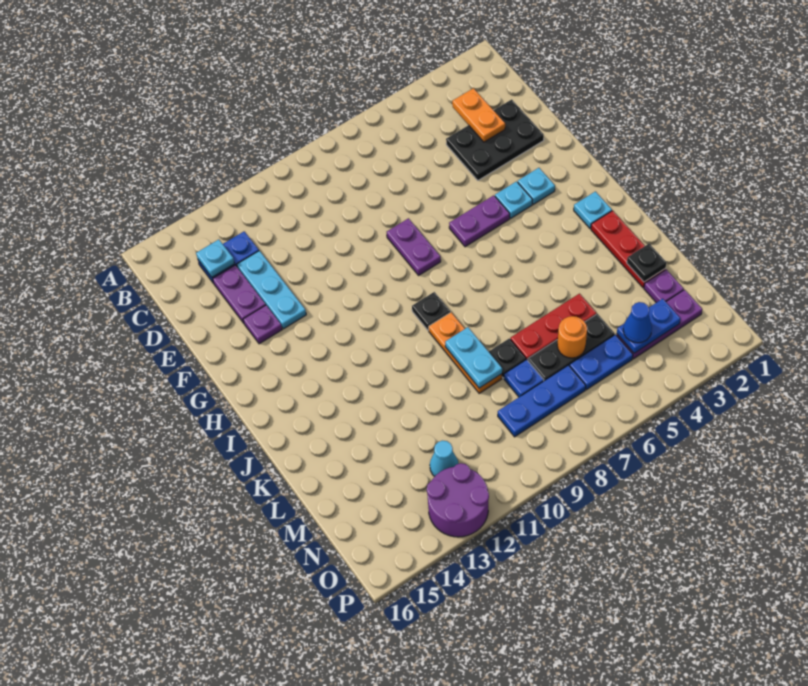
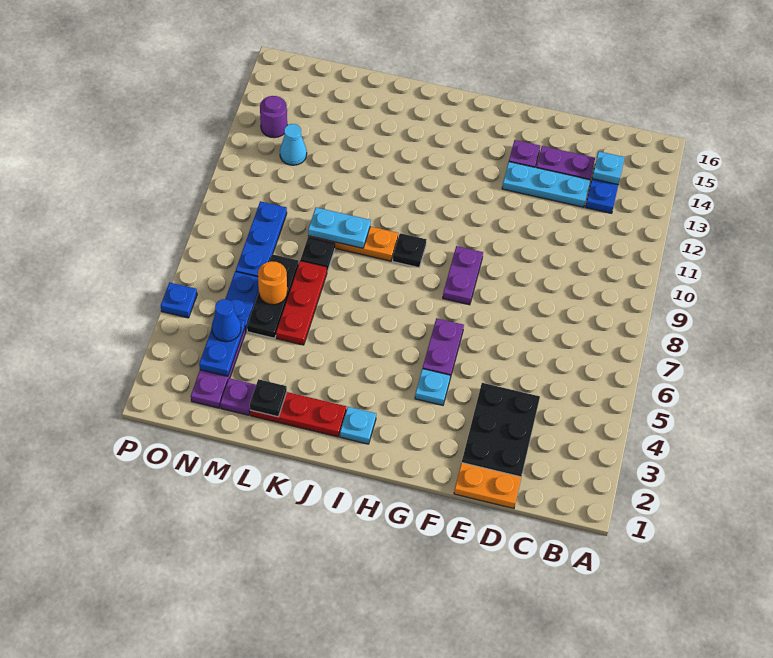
orange plate C3:D3 level 2 -> orange plate D1:E1 level 1
purple plate F8:G8 level 1 -> purple plate G8:G9 level 1
cyan plate G3 level 1 -> none
blue plate M8 level 1 -> blue plate P5 level 1
purple round brick O12:P13 level 1 -> purple round brick O13 level 1

